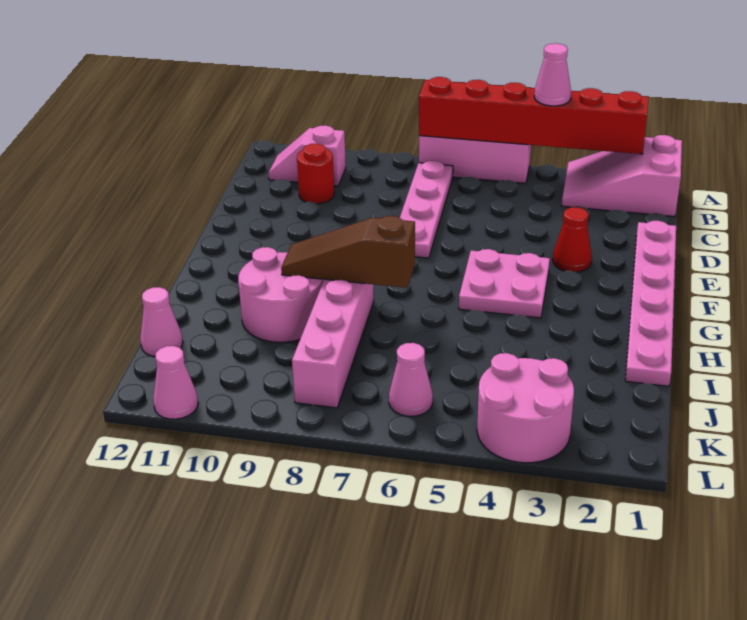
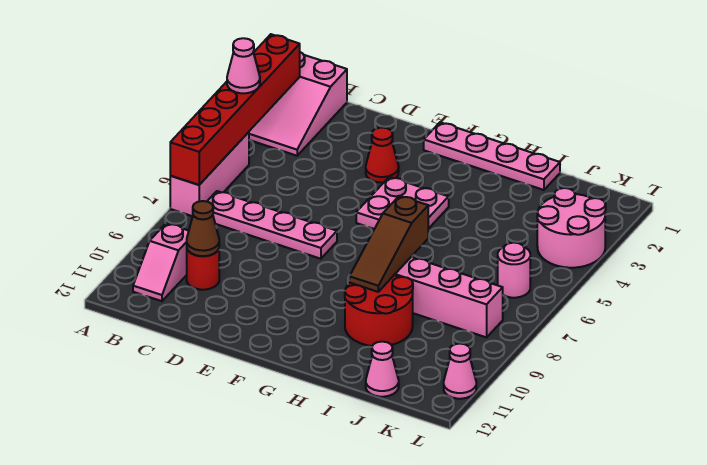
none -> brown cone C10 level 2
pink plate D1:I1 level 1 -> pink plate F1:I1 level 1
pink round brick H9:I10 level 1 -> red round brick H9:I10 level 1
pink cone K6 level 1 -> pink round brick K6 level 1

